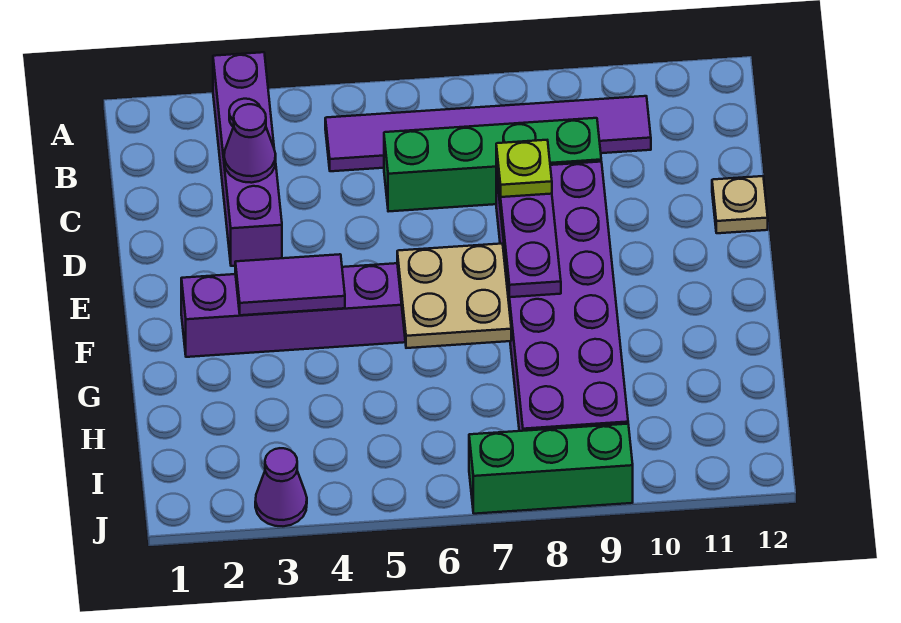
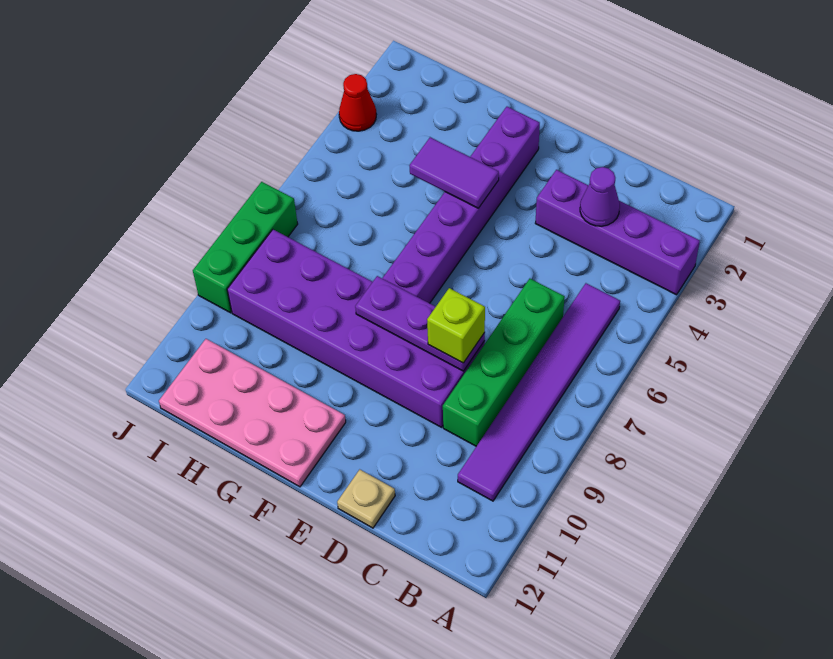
lime plate D8 level 3 -> lime brick D8 level 3
purple tile F3:F4 level 2 -> purple tile F4:G4 level 2
tan plate F6:G7 level 2 -> none
none -> pink plate F11:I12 level 1
purple cone J3 level 1 -> red cone J3 level 1

